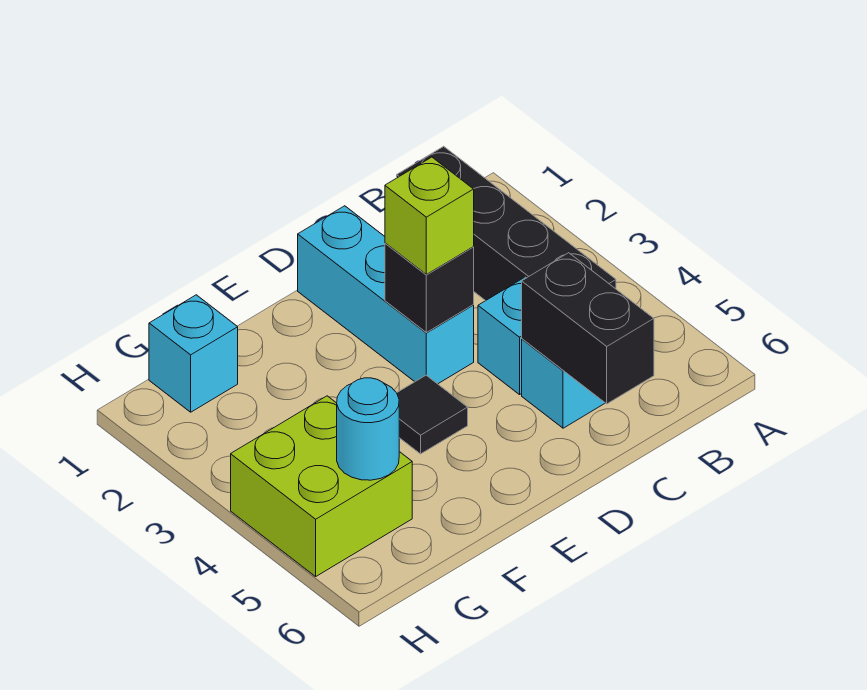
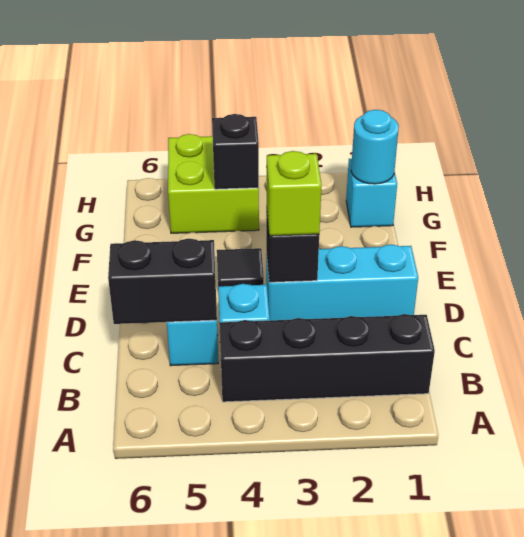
none -> black brick G4 level 2
cyan round brick G5 level 2 -> cyan round brick G1 level 2

